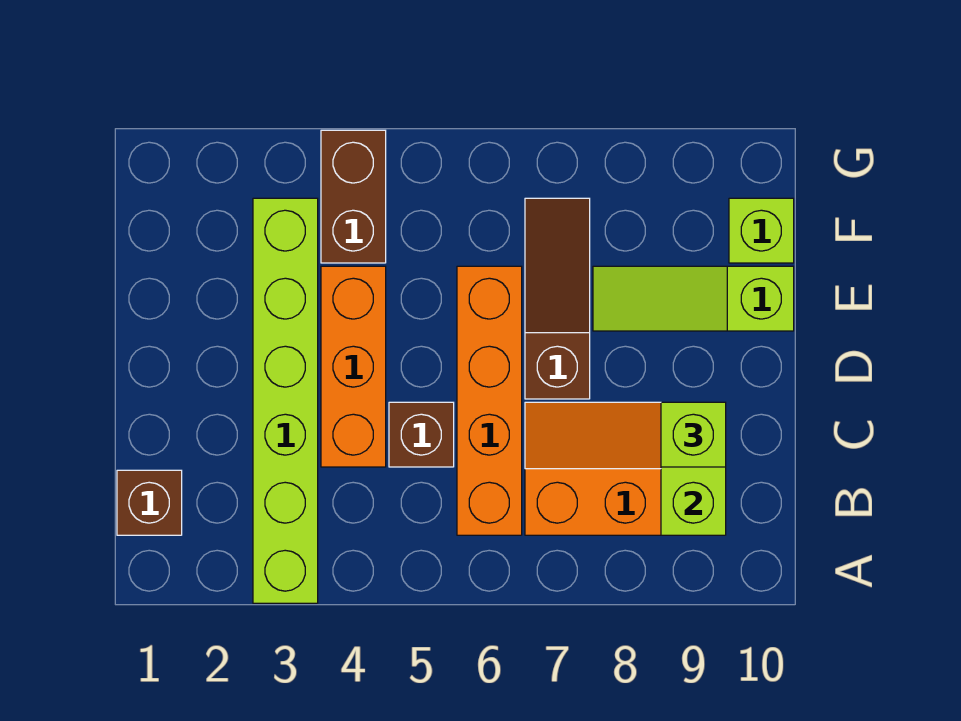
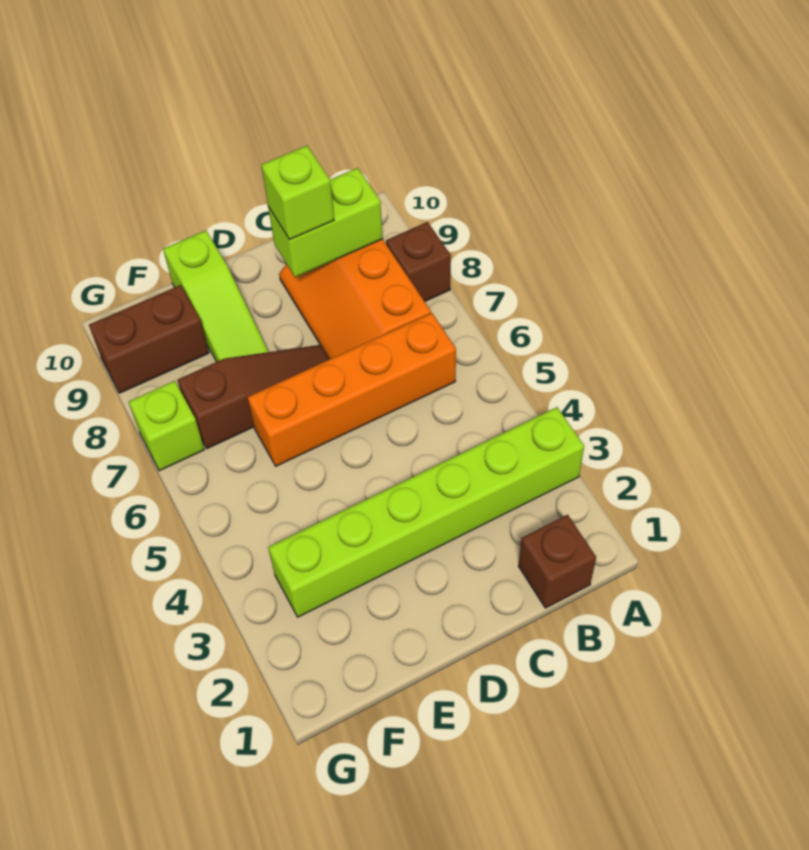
orange brick C4:E4 level 1 -> none
brown brick C5 level 1 -> brown brick A8 level 1
brown slope D7:F7 level 1 top D -> brown slope D7:F7 level 1 top F
brown brick F4:G4 level 1 -> brown brick F9:G9 level 1
lime brick F10 level 1 -> lime brick G7 level 1

